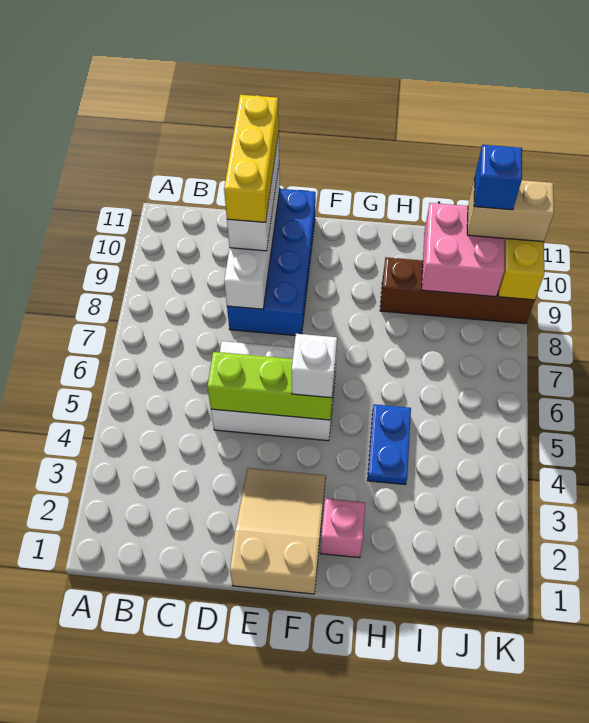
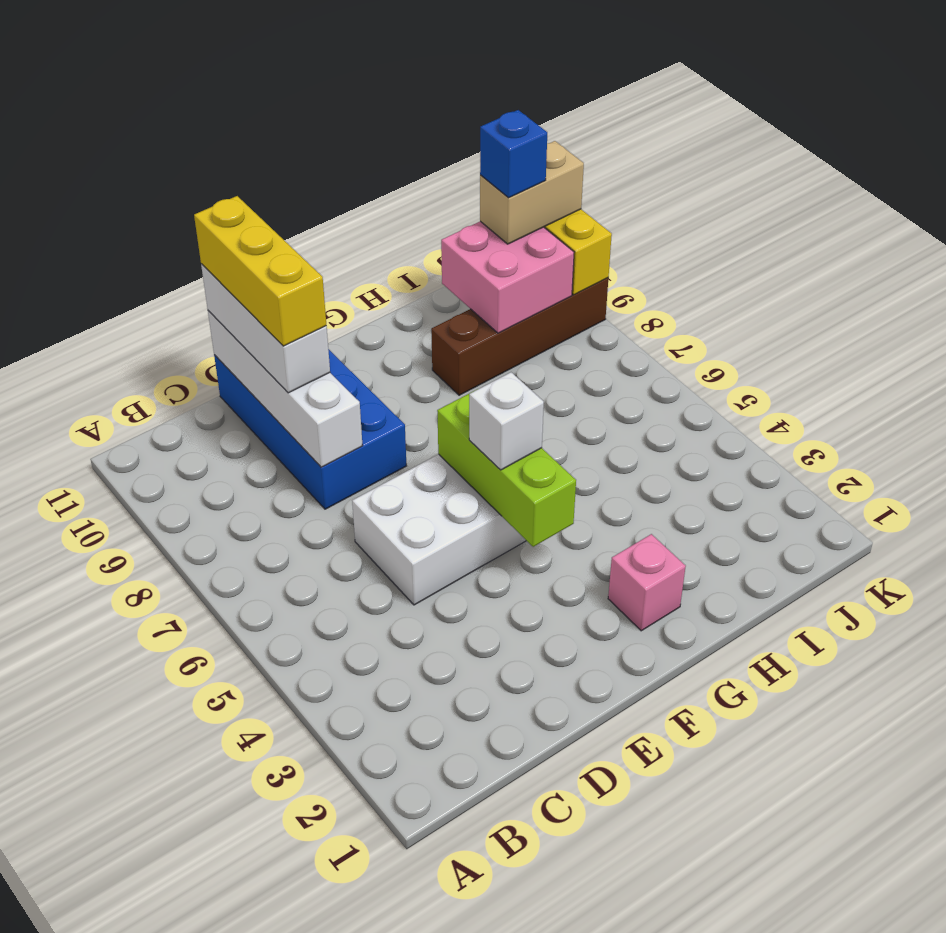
lime brick D5:F5 level 2 -> lime brick F4:F6 level 2
tan slope E1:F3 level 1 top 1 -> none
blue plate H4:H5 level 1 -> none

